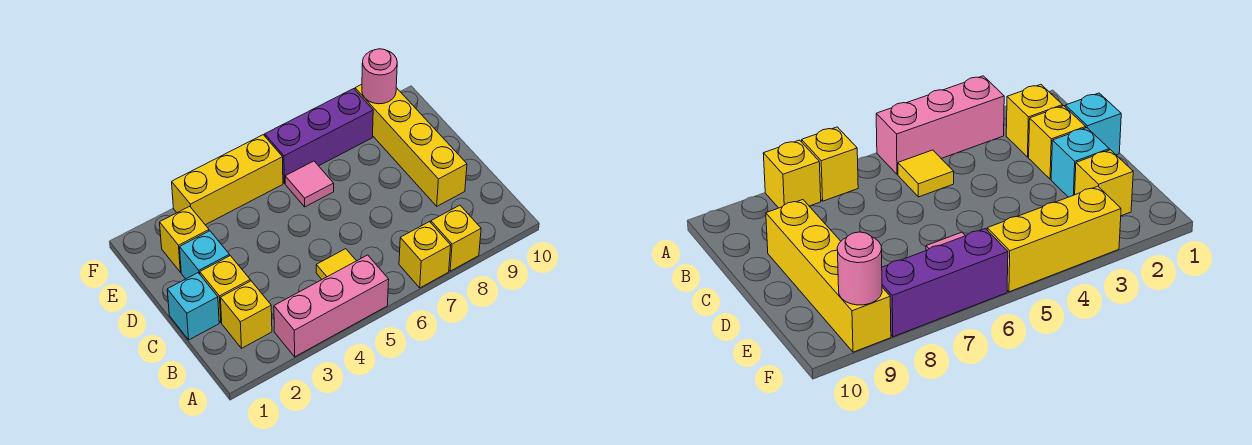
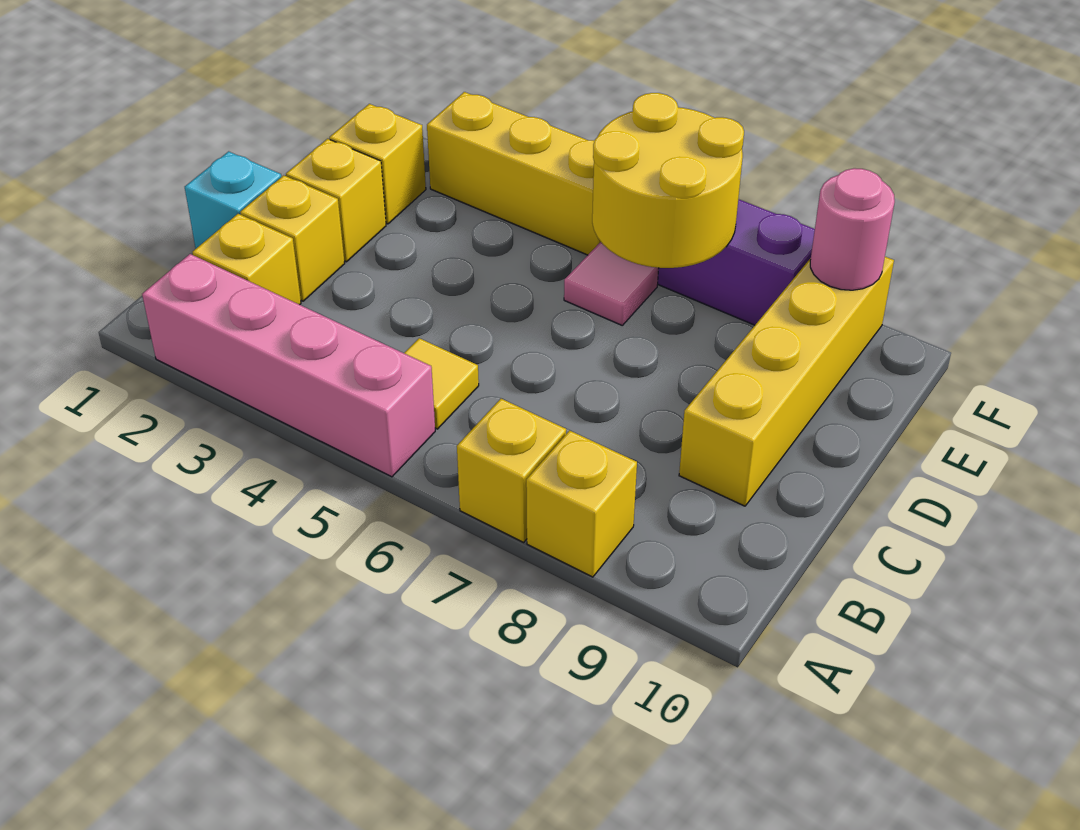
pink brick A3:A5 level 1 -> pink brick A2:A5 level 1
cyan brick D2 level 1 -> yellow brick D2 level 1
none -> yellow round brick E6:F7 level 2

